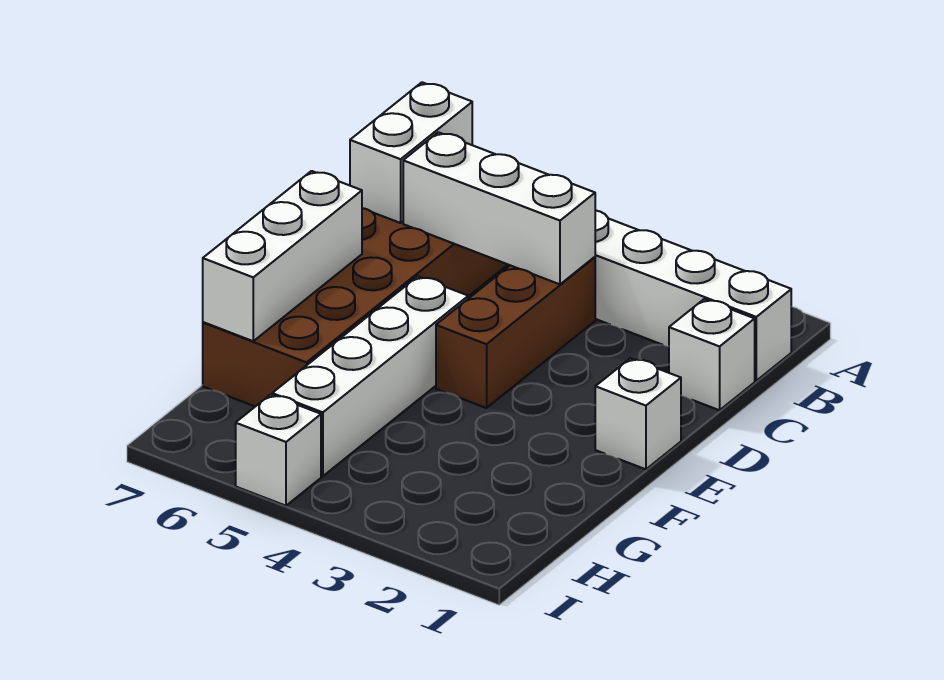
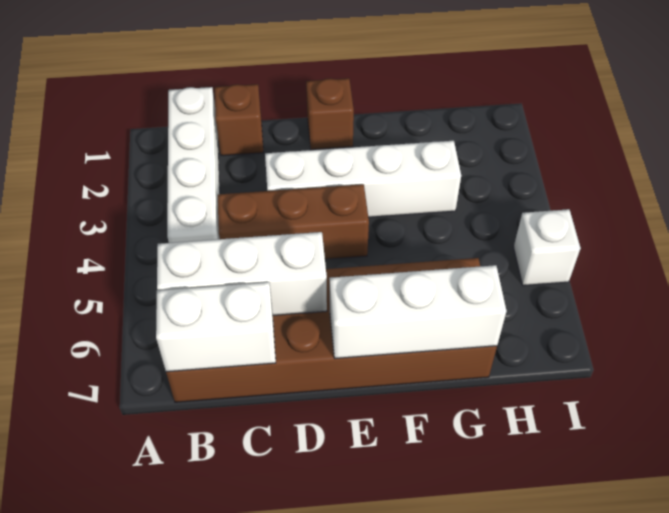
white brick C1 level 1 -> brown brick C1 level 1
white brick C4:C6 level 2 -> white brick B6:D6 level 2
white brick E1 level 1 -> brown brick E1 level 1
white brick E5:H5 level 1 -> white brick D3:G3 level 1

